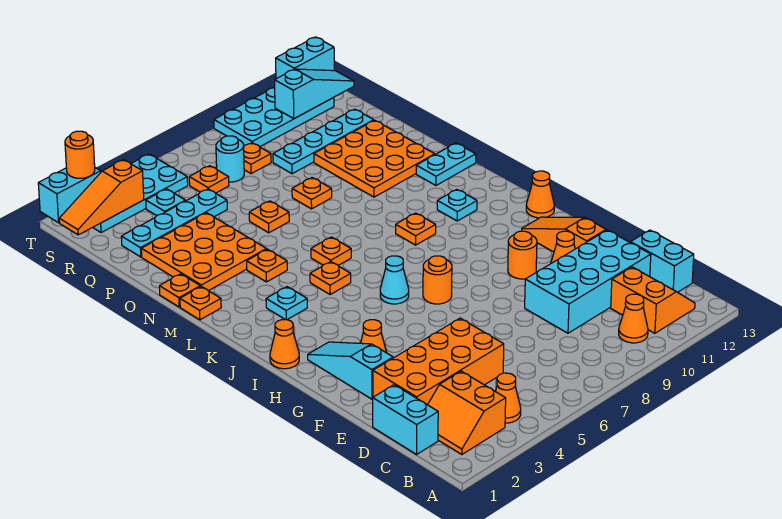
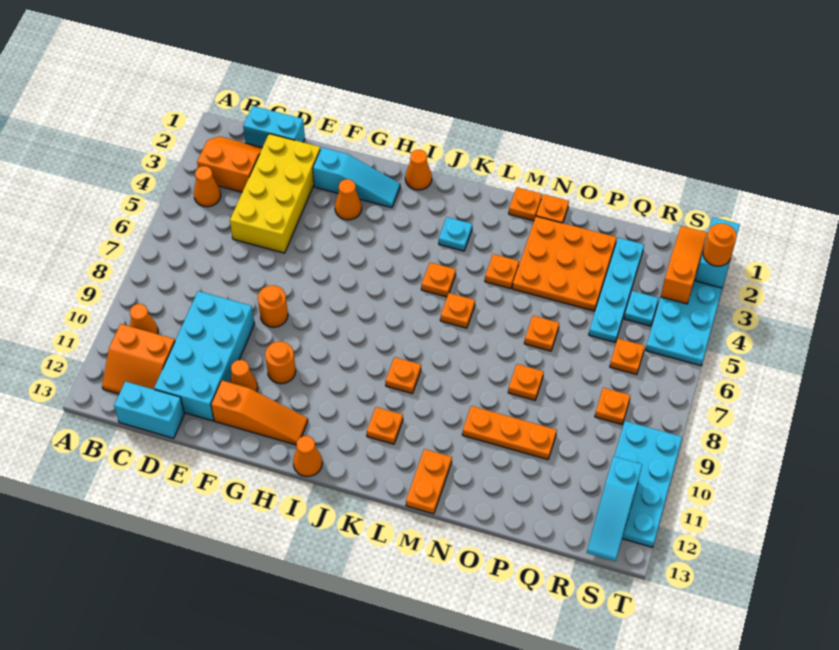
orange brick D2:E5 level 1 -> yellow brick D2:E5 level 1
orange round brick H7 level 1 -> orange round brick F8 level 1
cyan cone I6 level 1 -> none
cyan plate K11 level 1 -> orange plate K11 level 1
cyan plate M12:M13 level 1 -> orange plate M12:M13 level 1
orange plate N10:P12 level 1 -> orange plate N10:P10 level 1
cyan plate Q9:Q12 level 1 -> none
cyan round brick R7 level 1 -> none
cyan brick T12:T13 level 2 -> none

